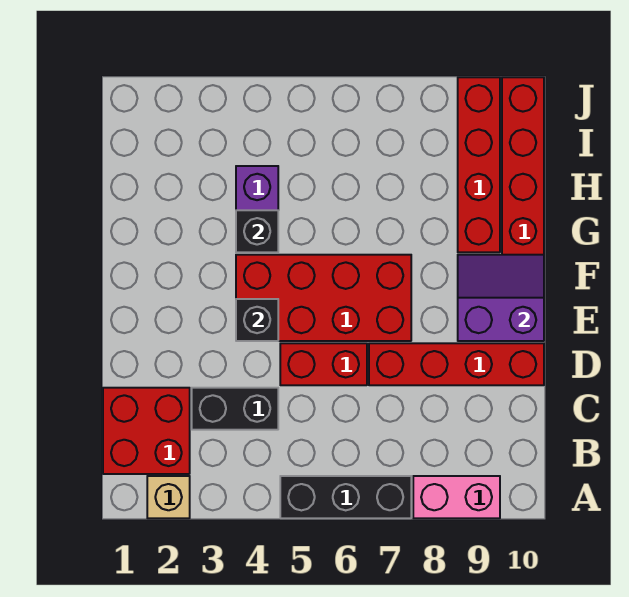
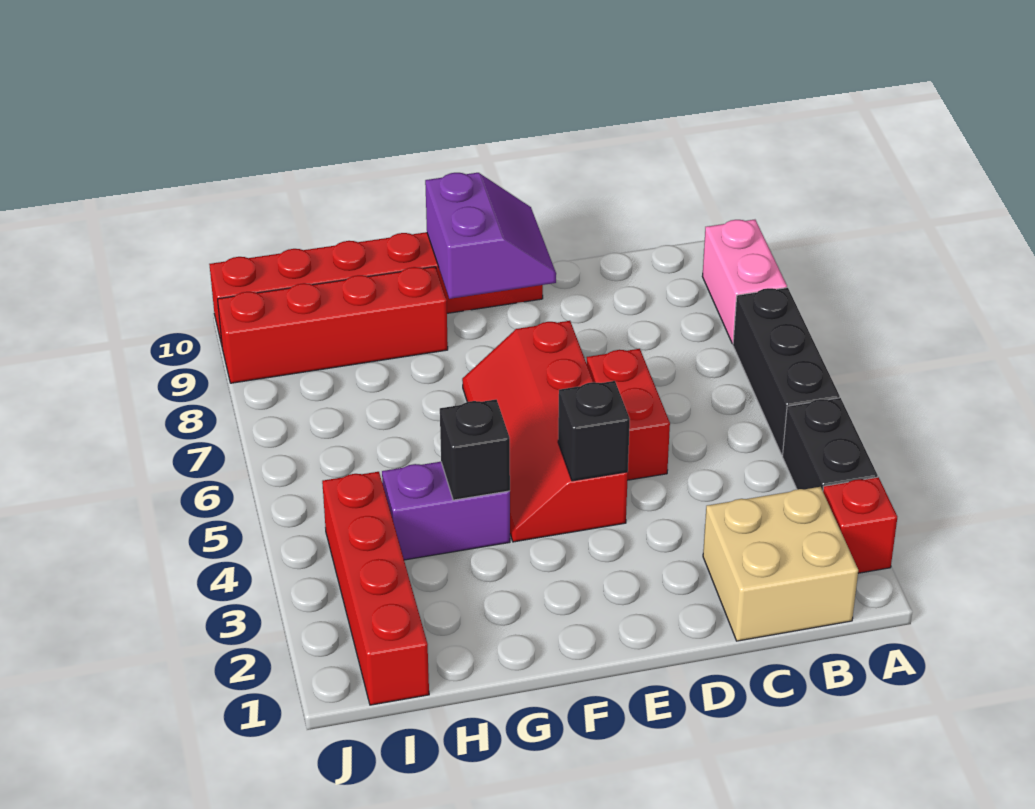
tan brick A2 level 1 -> red brick A2 level 1
red brick B1:C2 level 1 -> tan brick B1:C2 level 1
black brick C3:C4 level 1 -> black brick A3:A4 level 1
red brick D7:D10 level 1 -> red brick I1:I4 level 1
red brick E4:F7 level 1 -> red slope E4:F7 level 1 top E
purple slope E9:F10 level 2 top E -> purple slope E9:F10 level 2 top F

